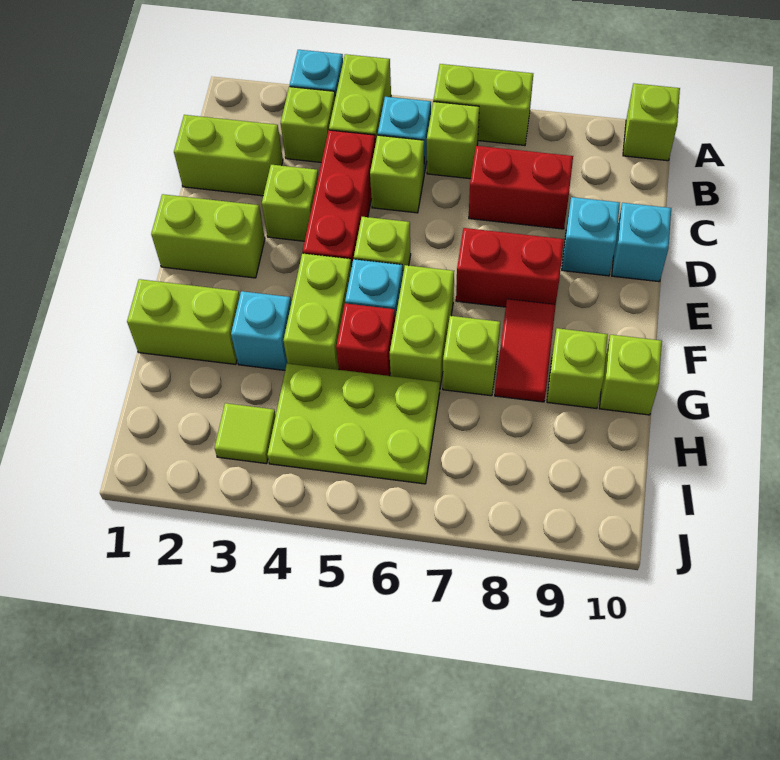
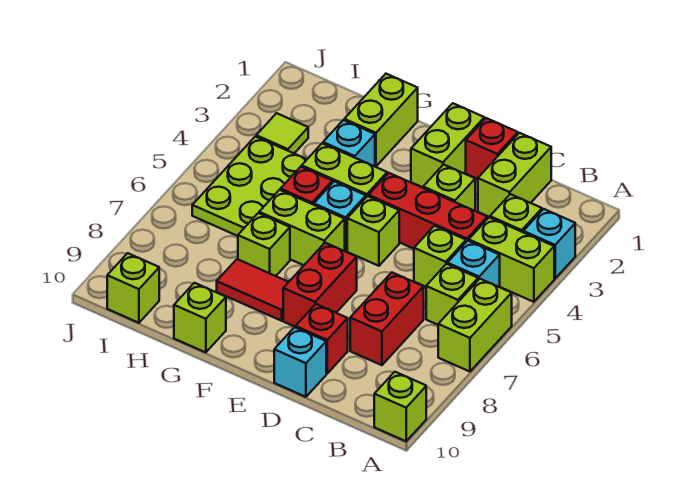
none -> red brick D1 level 1
cyan brick D9 level 1 -> red brick D9 level 1
lime brick G9 level 1 -> lime brick I10 level 1

